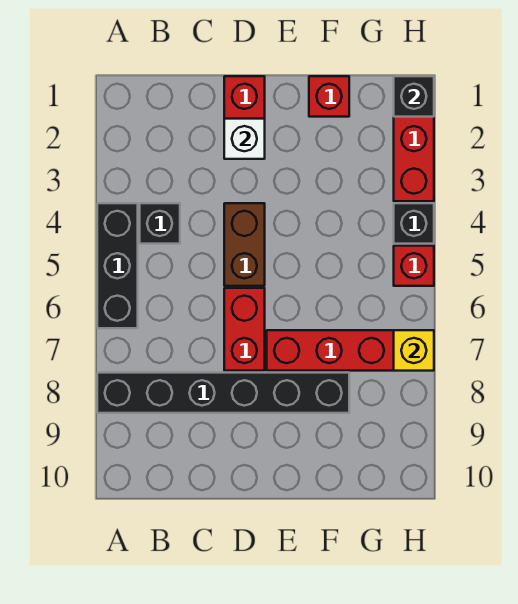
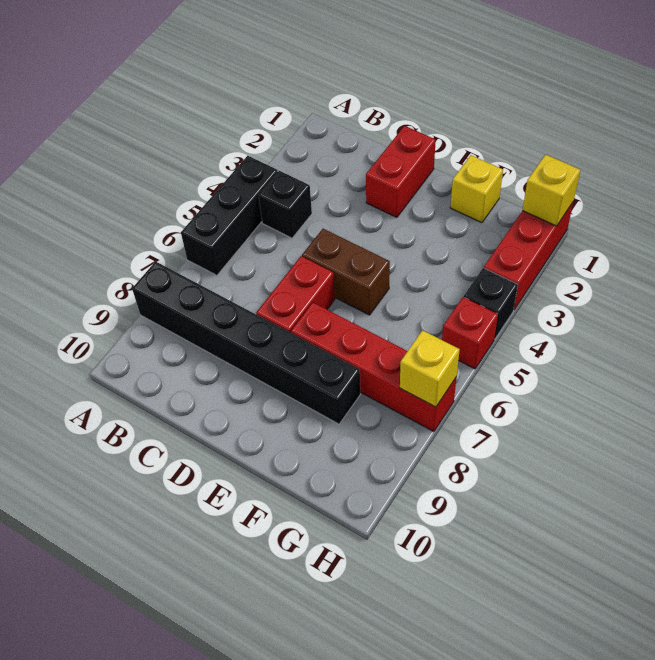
white brick D2 level 2 -> none
brown brick D4:D5 level 1 -> brown brick D5:E5 level 1
red brick F1 level 1 -> yellow brick F1 level 1
black brick H1 level 2 -> yellow brick H1 level 2

